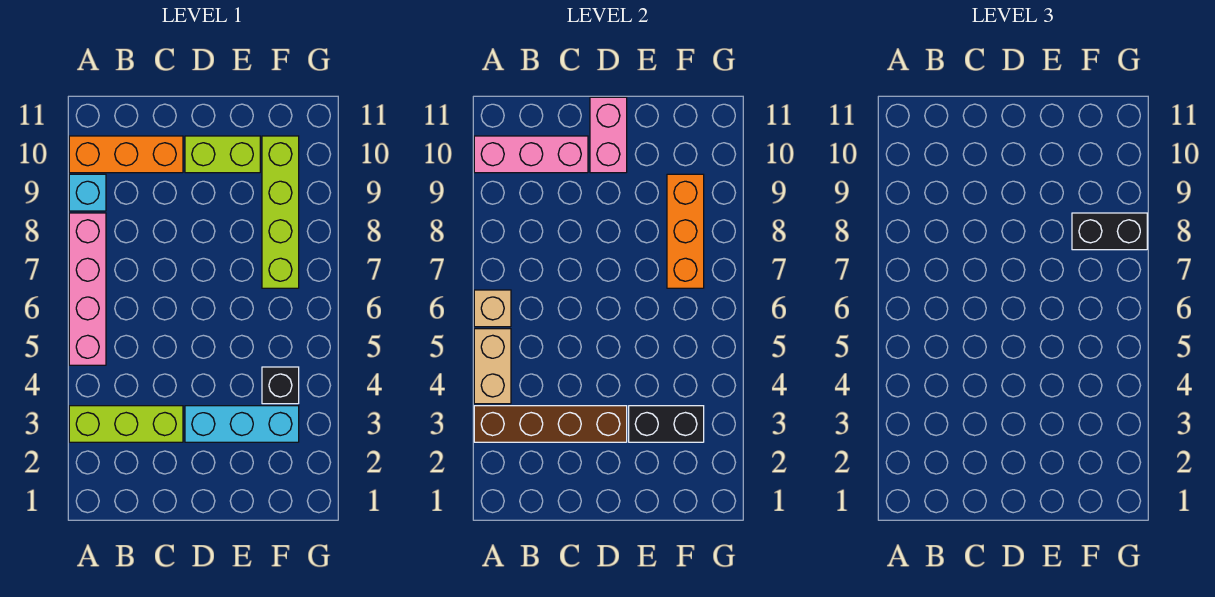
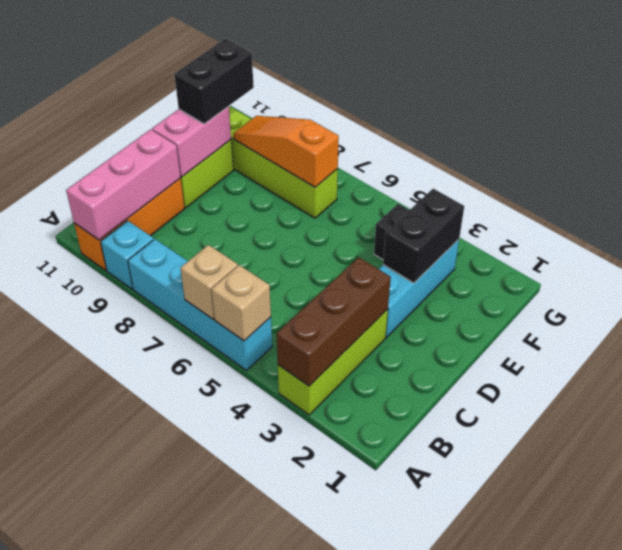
brown brick A3:D3 level 2 -> brown brick A3:C3 level 2
tan brick A4:A5 level 2 -> tan brick A5 level 2
pink brick A5:A8 level 1 -> cyan brick A5:A8 level 1
pink brick D10:D11 level 2 -> pink brick D10:E10 level 2
orange brick F7:F9 level 2 -> orange slope F7:F9 level 2 top 7
black brick F8:G8 level 3 -> black brick E10:F10 level 3

